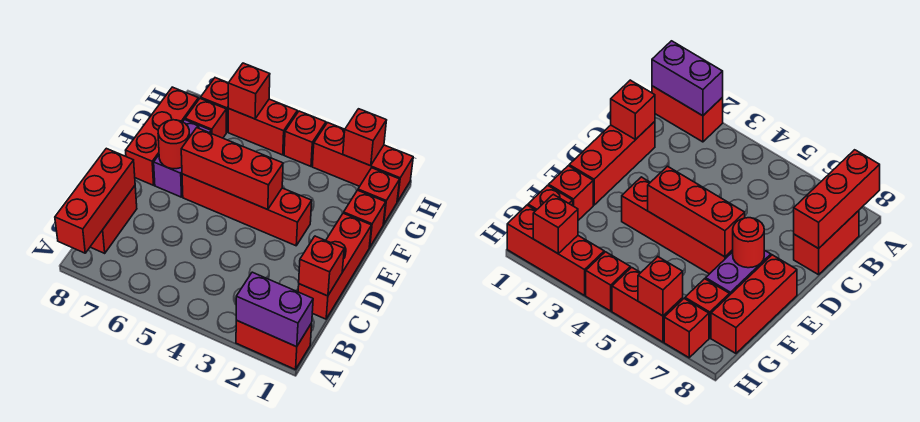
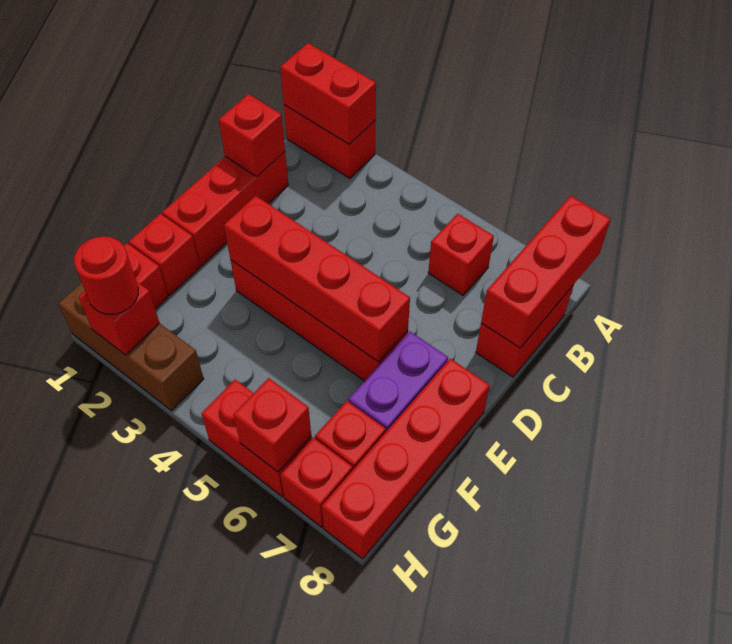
purple brick A1:A2 level 2 -> red brick A1:A2 level 2
red brick E4:E6 level 2 -> red brick E3:E6 level 2
red round brick E7 level 2 -> red round brick H2 level 3
red brick E8:G8 level 1 -> red brick E8:H8 level 1
red brick H1:H3 level 1 -> brown brick H1:H3 level 1
red brick H4 level 1 -> red brick B6 level 1

